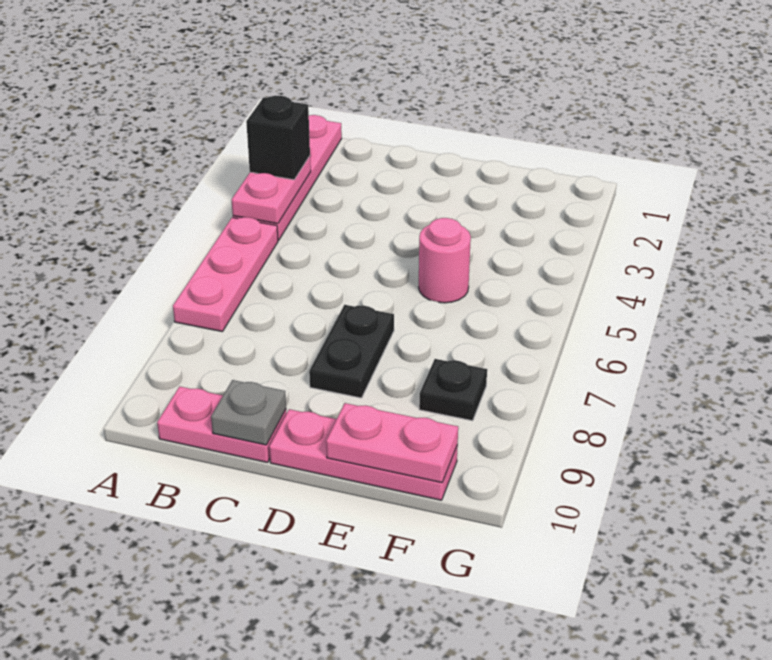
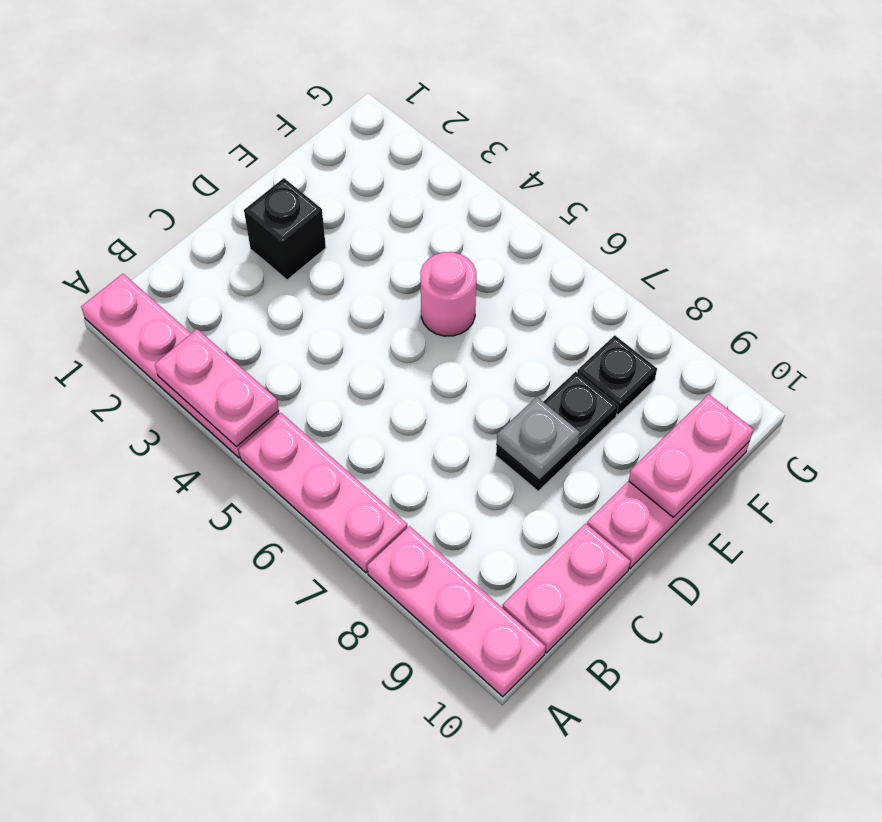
black brick A3 level 3 -> black brick D2 level 1
none -> pink plate A8:A10 level 1
grey plate C10 level 2 -> grey plate D8 level 2
black plate D7:D8 level 1 -> black plate D8:E8 level 1

